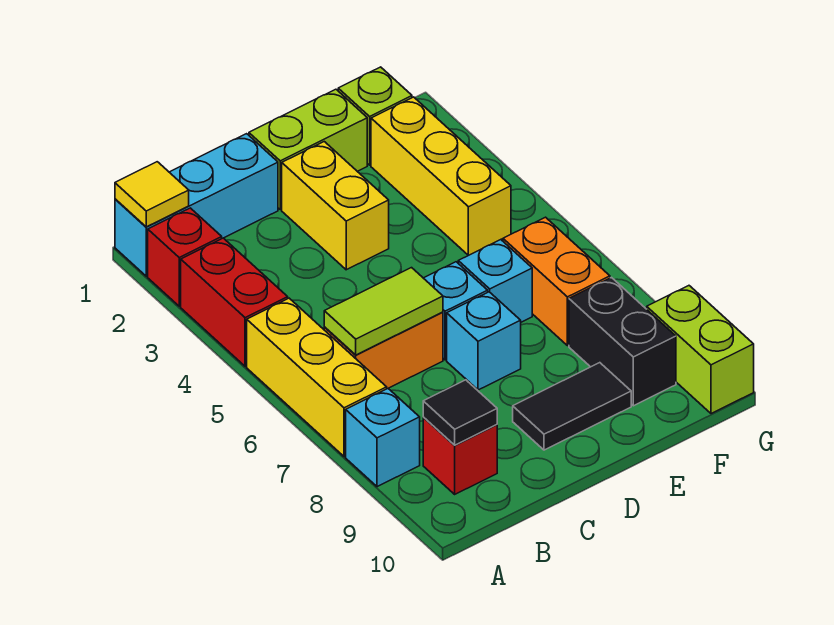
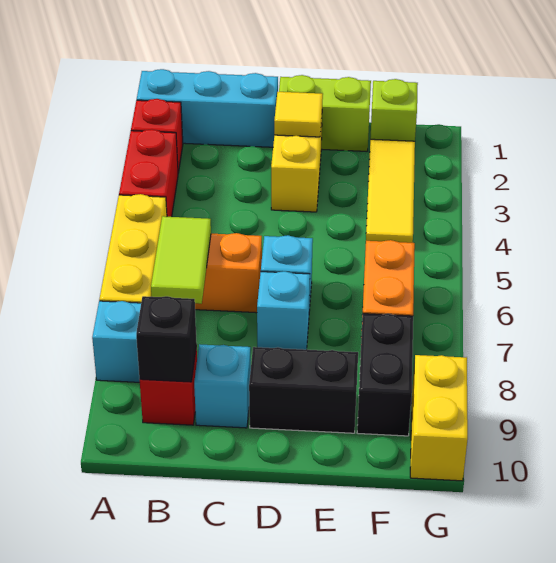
yellow tile A1 level 2 -> yellow tile D2 level 2
lime tile B6:C6 level 2 -> lime tile B6:B7 level 2
black tile B9 level 2 -> black brick B9 level 2
black tile D9:E9 level 1 -> black brick D9:E9 level 1
cyan brick E6 level 1 -> cyan brick C9 level 1
yellow brick F2:F4 level 1 -> yellow tile F2:F4 level 1
lime brick G9:G10 level 1 -> yellow brick G9:G10 level 1

